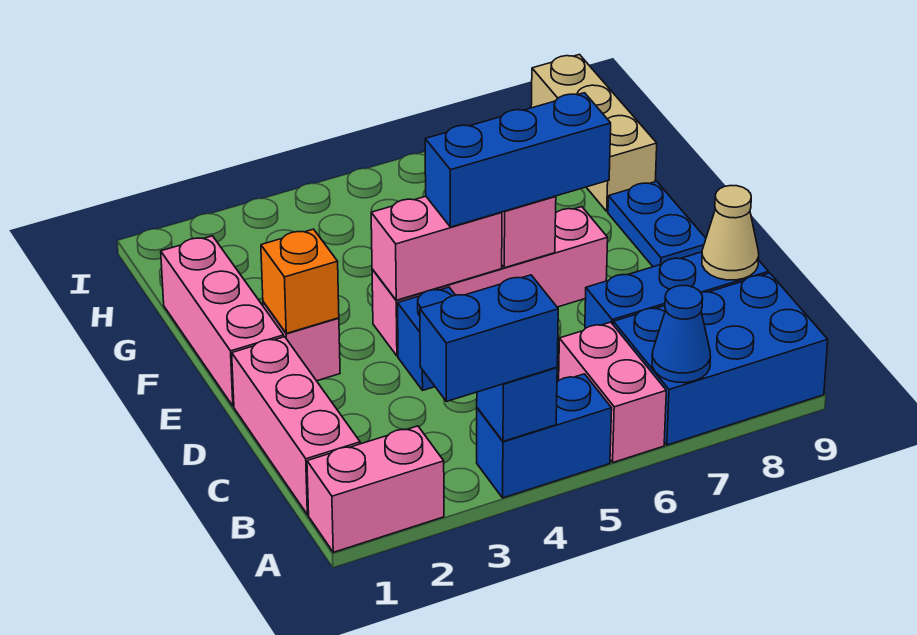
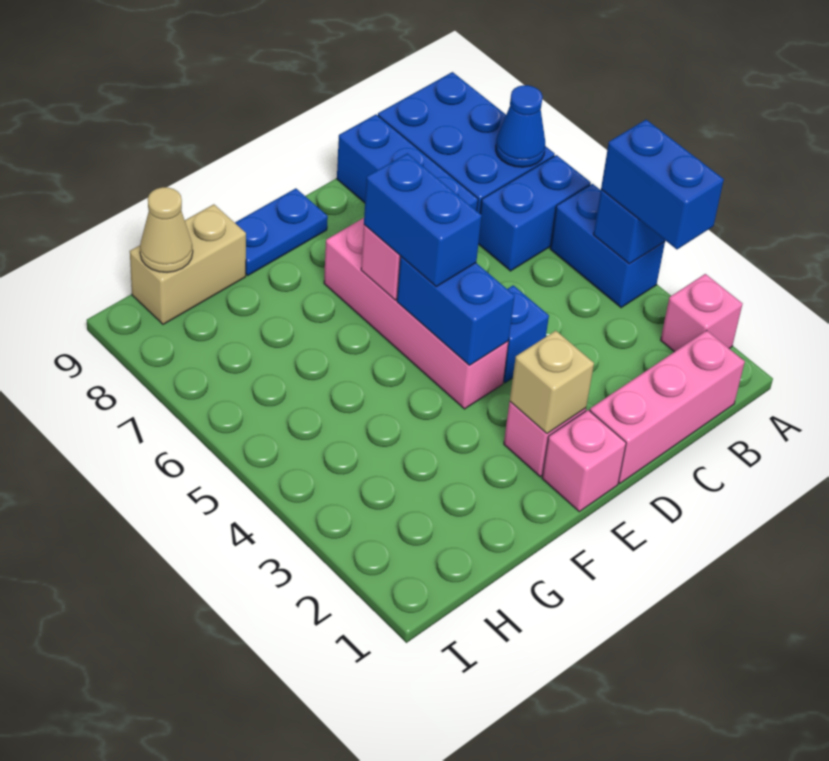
pink brick A1:A2 level 1 -> pink brick A2 level 1
pink brick A6:B6 level 1 -> blue brick A6:B6 level 1
tan cone C9 level 2 -> tan cone H9 level 2
pink brick E1:G1 level 1 -> pink brick E1 level 1
orange brick E2 level 2 -> tan brick E2 level 2
pink brick E4:E5 level 2 -> blue brick E4:E5 level 2
blue brick E5:E7 level 3 -> blue brick E5:E6 level 3
tan brick G9:I9 level 1 -> tan brick G9:H9 level 1

